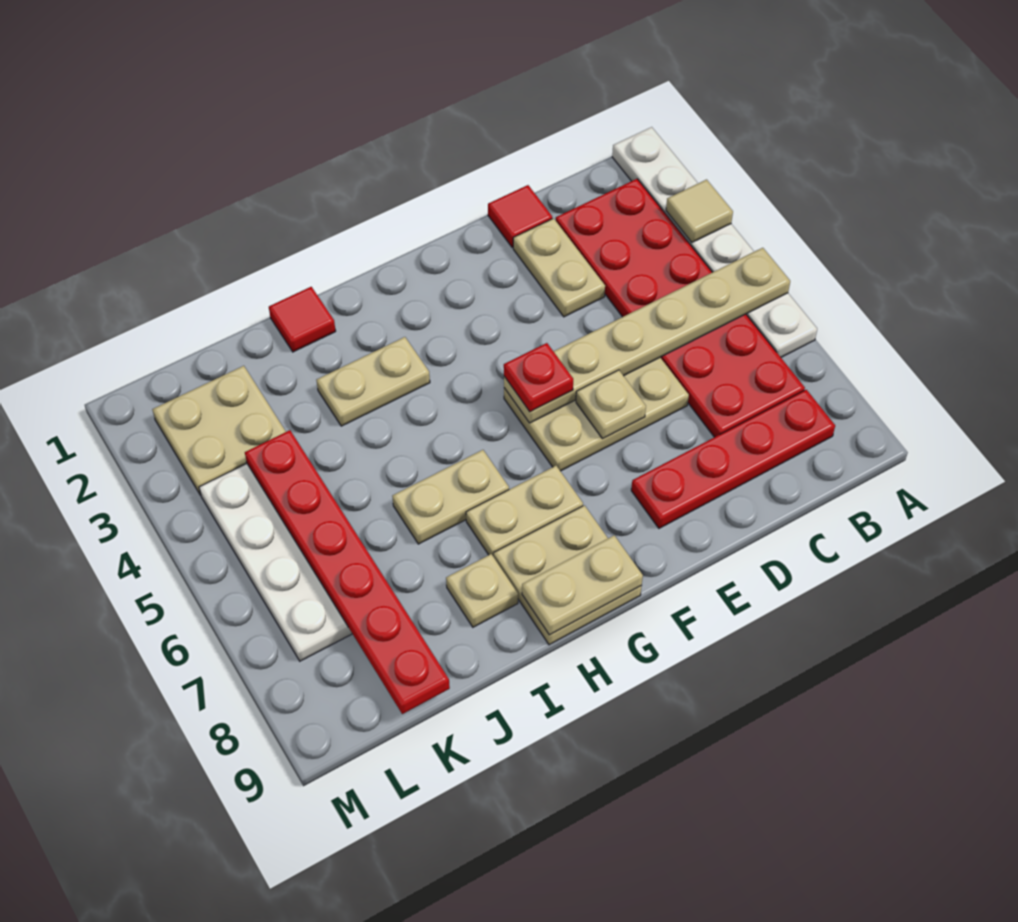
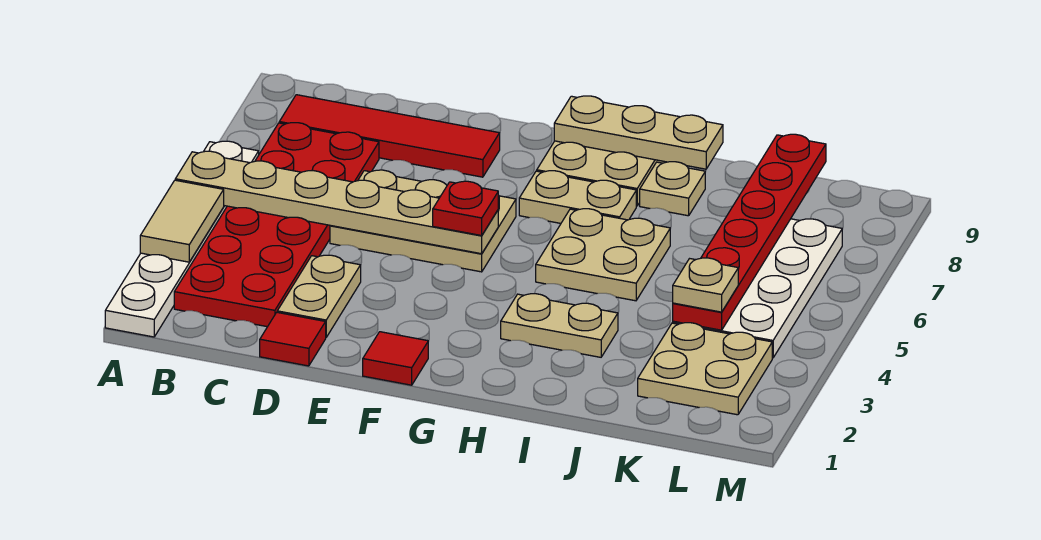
tan tile A3 level 2 -> tan tile A3:A4 level 2
red plate B8:E8 level 1 -> red tile B8:E8 level 1
tan plate E6 level 2 -> tan plate K4 level 3
tan plate G9:H9 level 2 -> tan plate G9:I9 level 2
tan plate H6:I6 level 1 -> tan plate H5:I6 level 1
red tile I1 level 1 -> red tile F1 level 1

